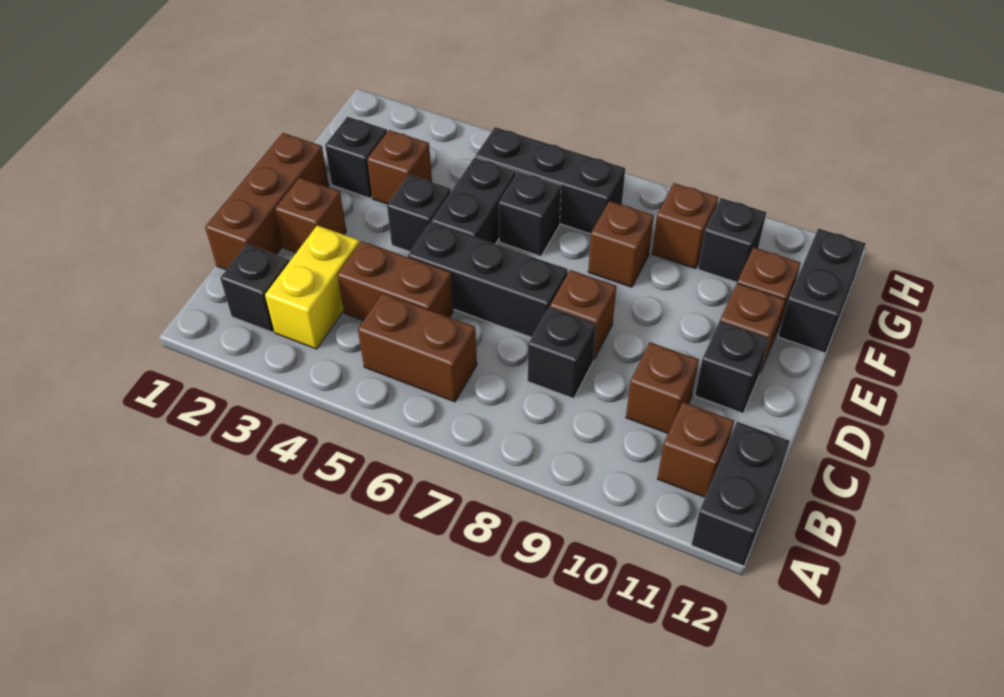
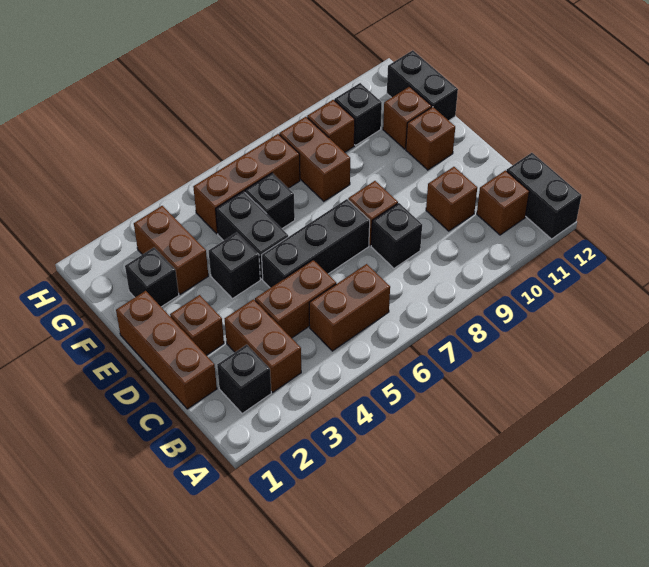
yellow brick B3:C3 level 1 -> brown brick B3:C3 level 1
black brick D11 level 1 -> none
brown brick F3 level 1 -> brown brick F3:G3 level 1
brown brick F8 level 1 -> brown brick F8:G8 level 1
black brick G5:G7 level 1 -> brown brick G5:G7 level 1

